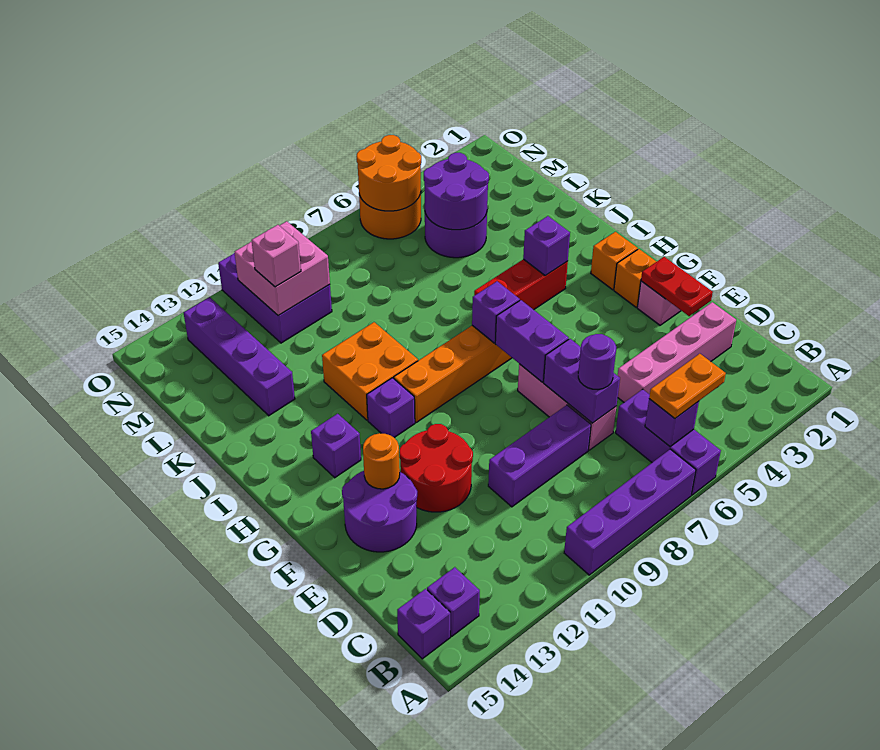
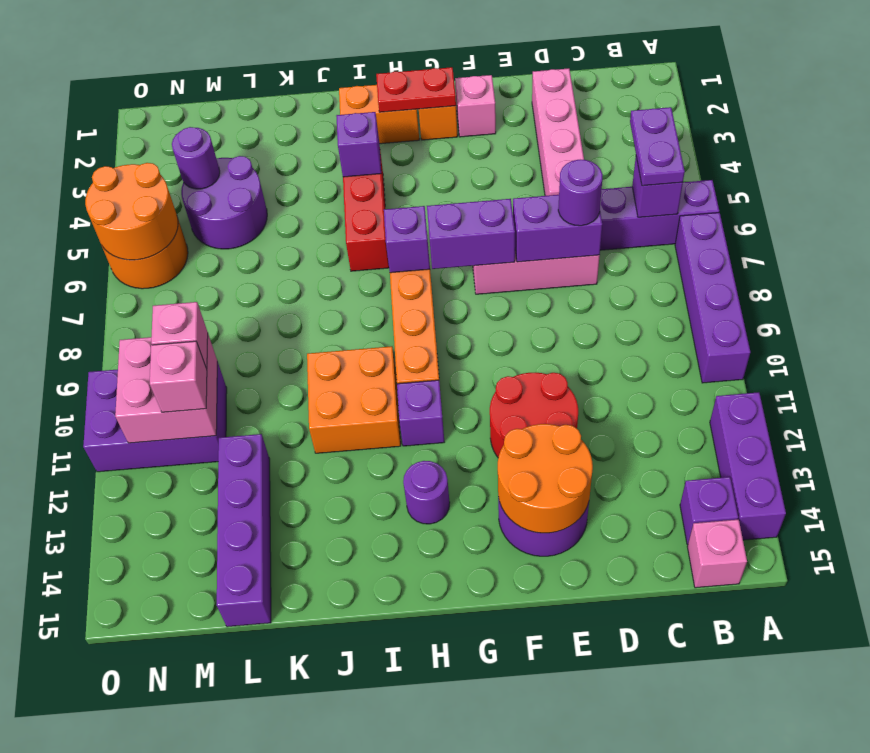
orange plate B5:B6 level 3 -> purple plate B5:B6 level 3
purple brick B15 level 1 -> pink brick B15 level 1
purple brick D8:D10 level 1 -> purple brick A12:A14 level 1
red plate E2:F2 level 2 -> red plate G2:H2 level 2
orange round brick F13 level 2 -> orange round brick E13:F14 level 2
orange brick H2 level 1 -> orange brick H2:I2 level 1
purple brick H13 level 1 -> purple round brick H13 level 1
purple brick K13:N13 level 1 -> purple brick L12:L15 level 1
purple round brick L4:M5 level 2 -> purple round brick M4 level 2
none -> pink brick M10 level 3

